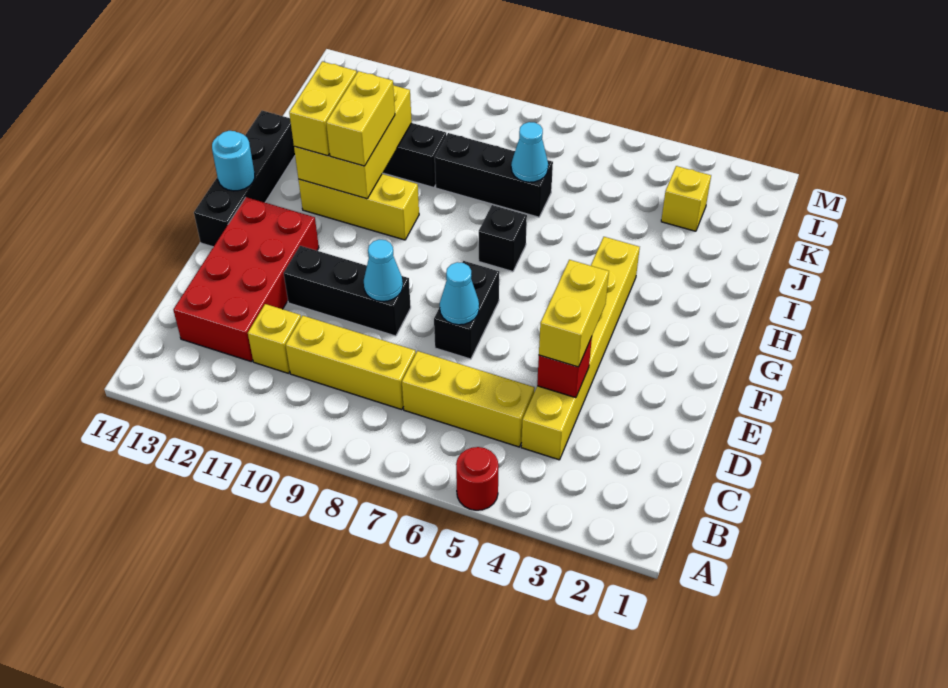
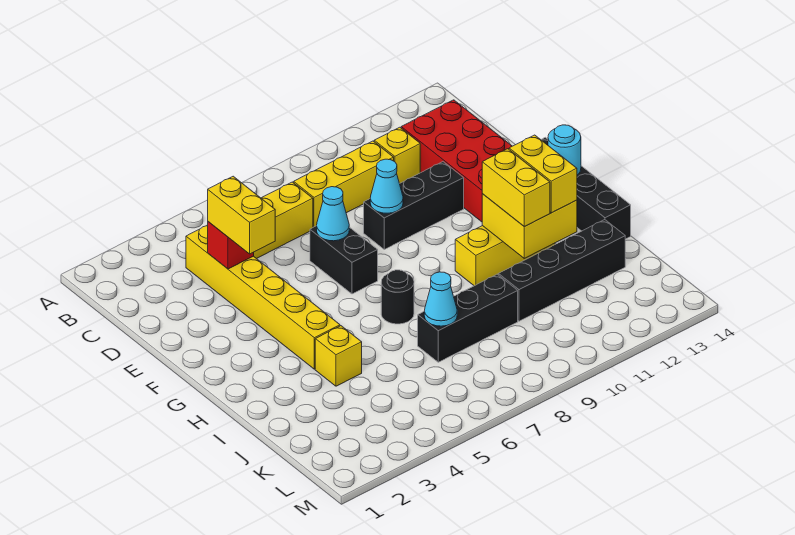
red round brick A5 level 1 -> none
black brick H7 level 1 -> black round brick H7 level 1
yellow brick H11:J12 level 2 -> yellow brick H11:I12 level 2
yellow brick K3 level 1 -> yellow brick I4 level 1

